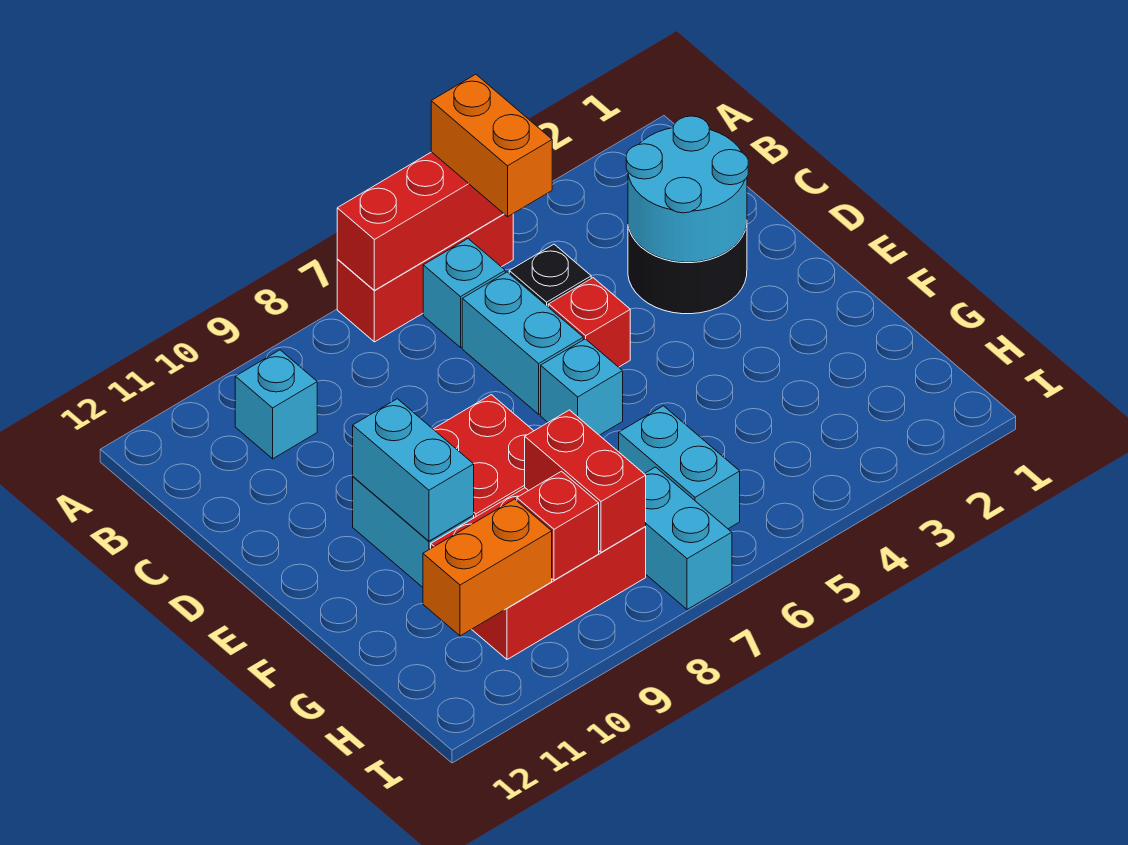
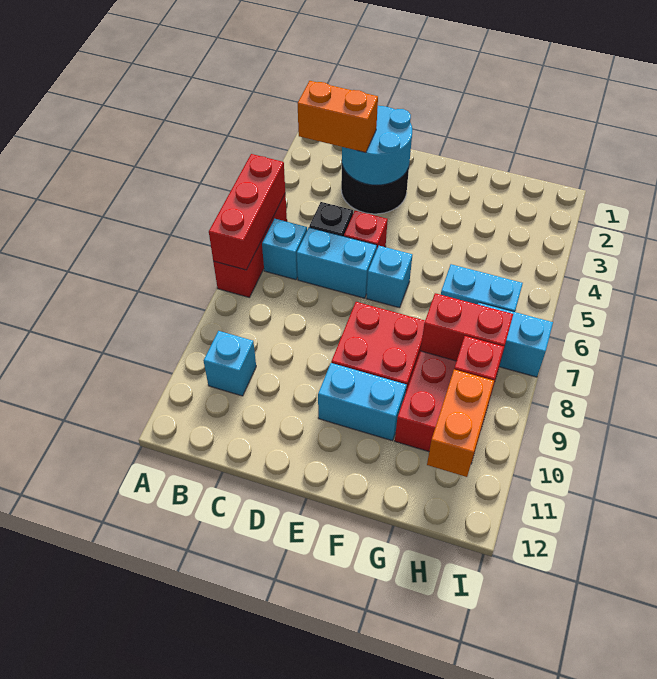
orange brick A5:B5 level 3 -> orange brick B3:C3 level 3
cyan brick E10:F10 level 2 -> none

